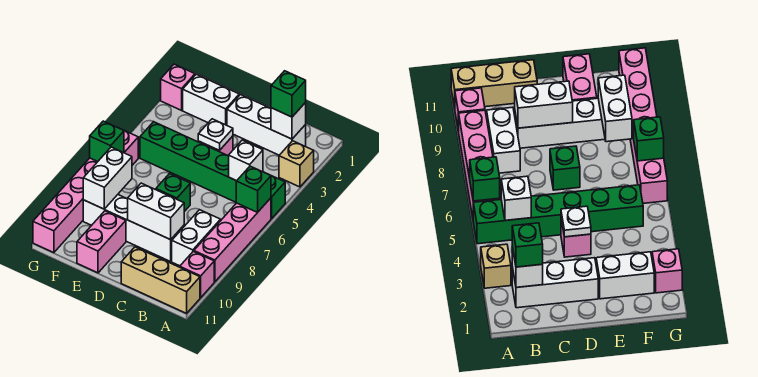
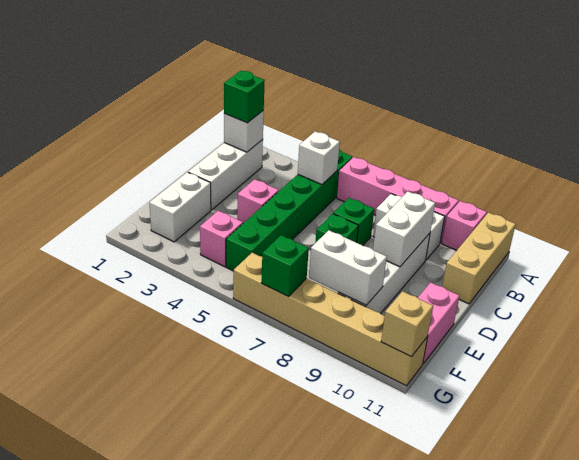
tan brick A3 level 1 -> tan brick G11 level 2
green brick A6 level 2 -> green brick C7 level 1
white plate D4 level 2 -> none
pink brick E10:E11 level 1 -> pink brick E11:F11 level 1
pink brick G2 level 1 -> pink brick F4 level 1
pink brick G6:G11 level 1 -> tan brick G6:G11 level 1

